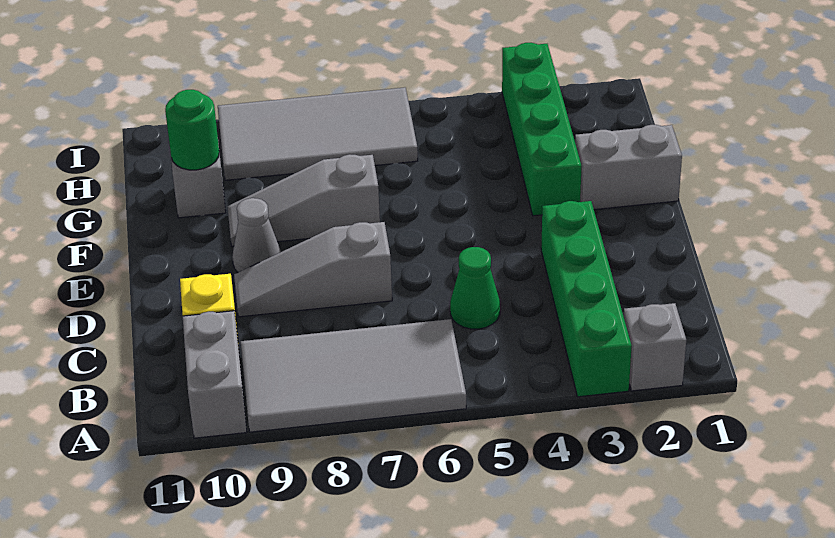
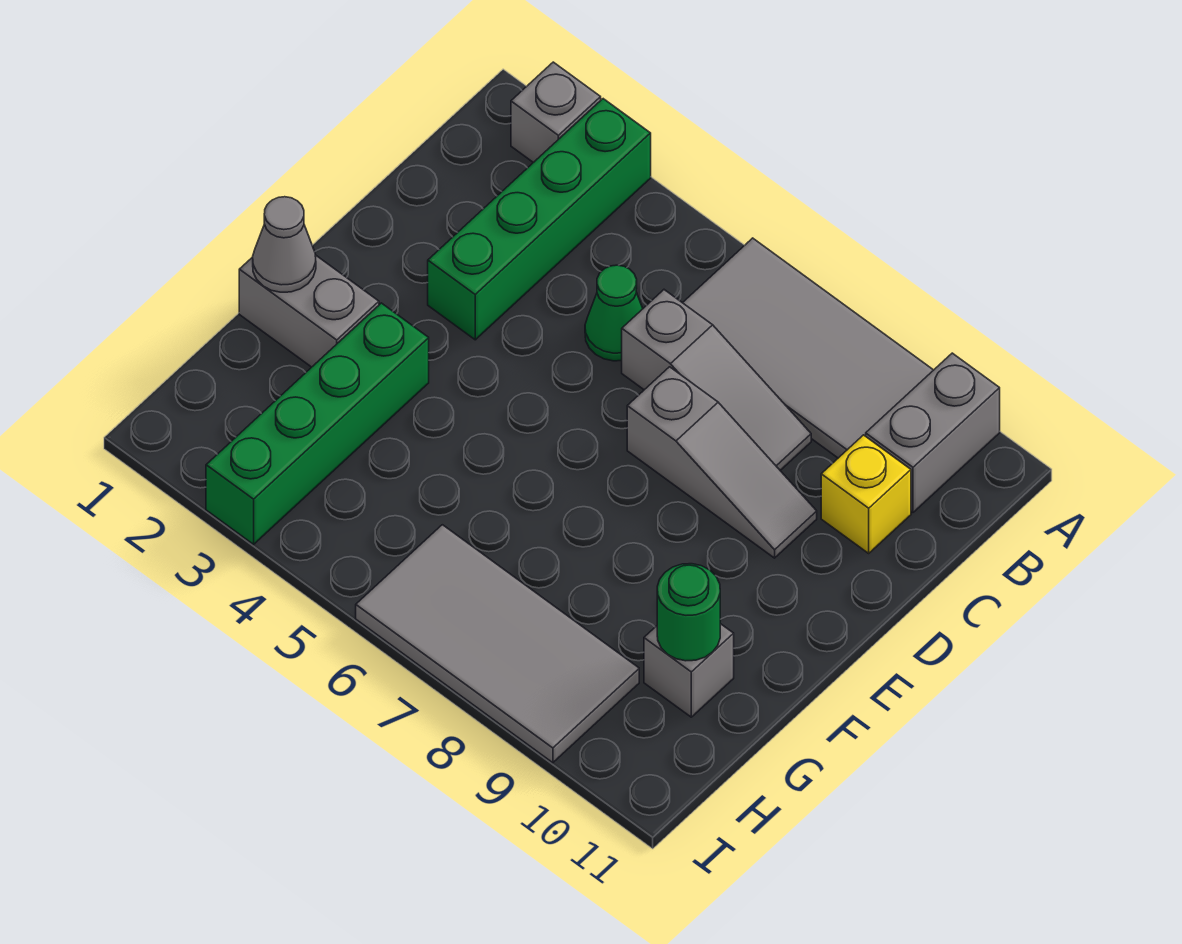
grey cone E9 level 1 -> grey cone F1 level 2
grey slope F7:F9 level 1 top 7 -> grey slope C6:C8 level 1 top 6

